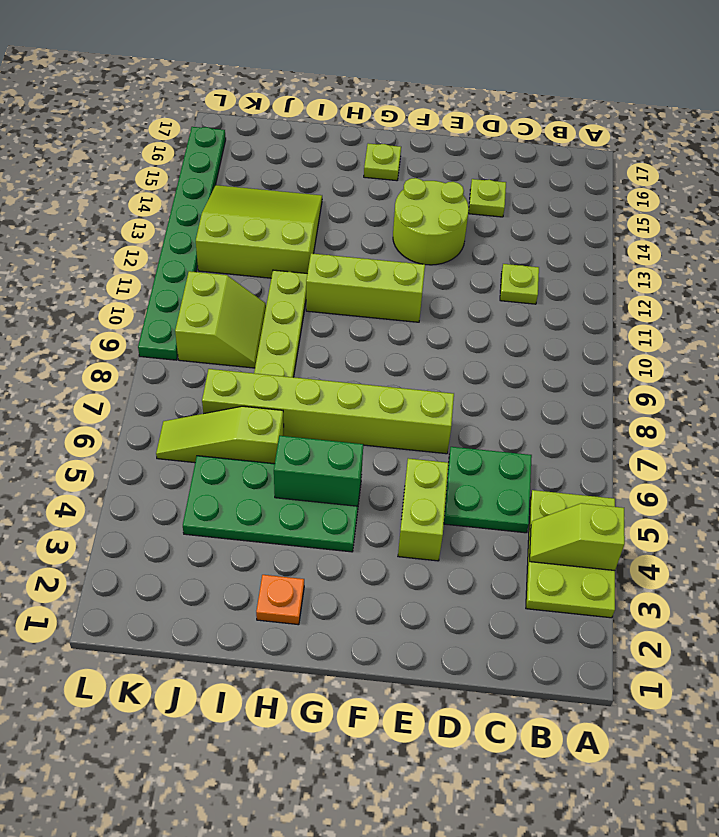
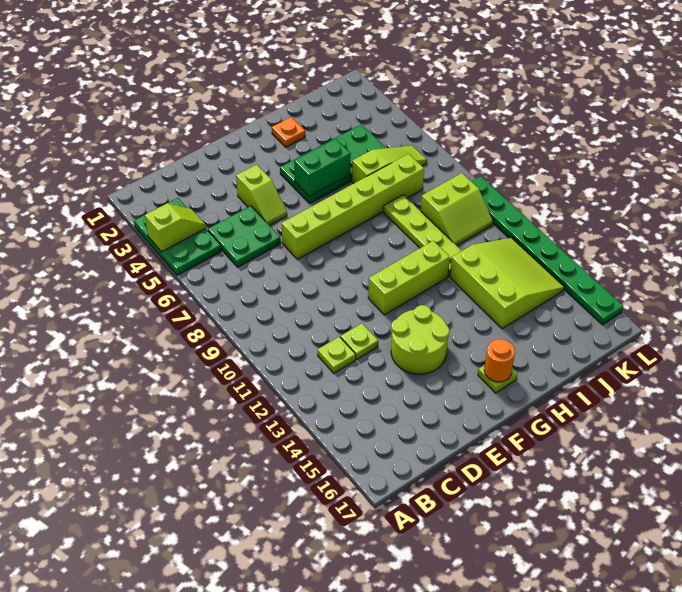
lime plate A3:B5 level 1 -> green plate A3:B5 level 1
lime plate D15 level 1 -> lime plate D12 level 1
lime brick E4:E5 level 1 -> lime slope E4:E5 level 1 top 4
none -> orange round brick G16 level 2
lime slope I12:K14 level 1 top 12 -> lime slope I12:K14 level 1 top I
lime slope J9:K10 level 1 top K -> lime slope J9:K10 level 1 top 9

